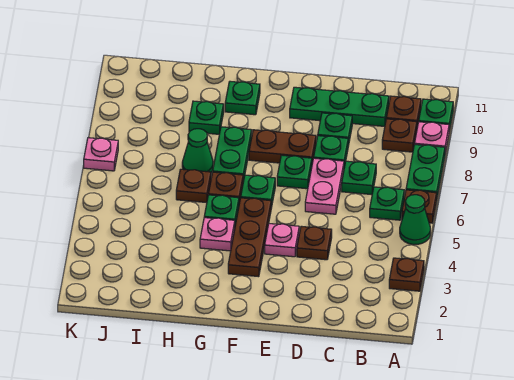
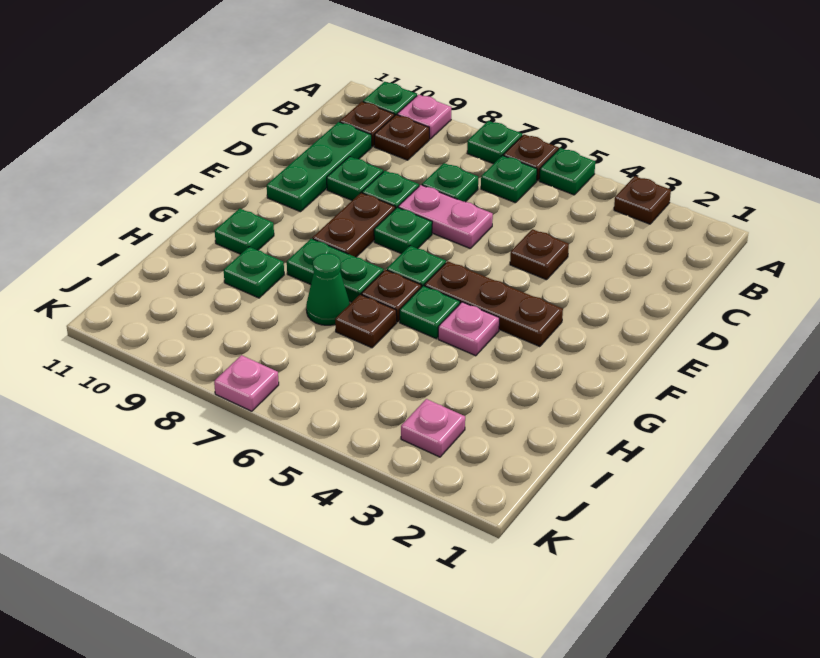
green cone A5 level 1 -> green plate A5 level 1
green plate A7:A8 level 1 -> green plate A7 level 1
pink plate E4 level 1 -> pink plate J3 level 1

